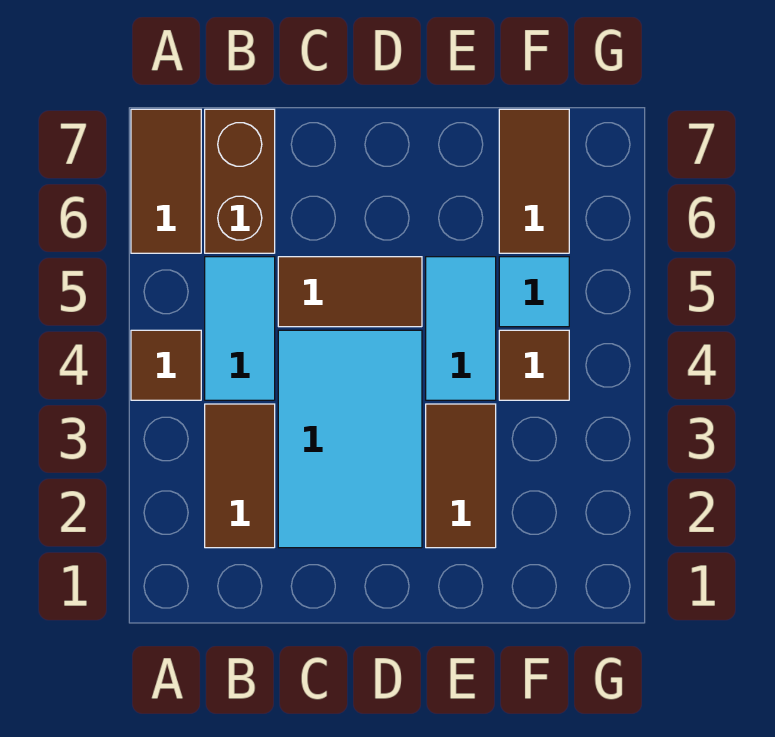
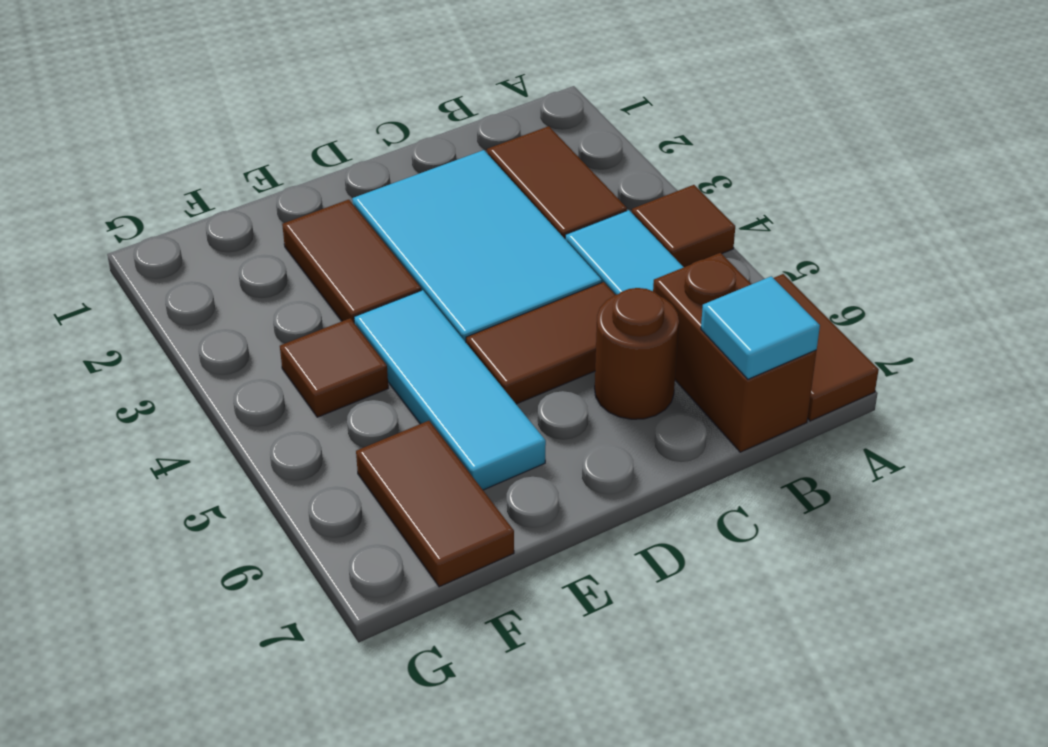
none -> brown round brick C6 level 1
cyan tile E4:E5 level 1 -> cyan tile E4:E6 level 1
cyan tile F5 level 1 -> cyan tile B7 level 2

